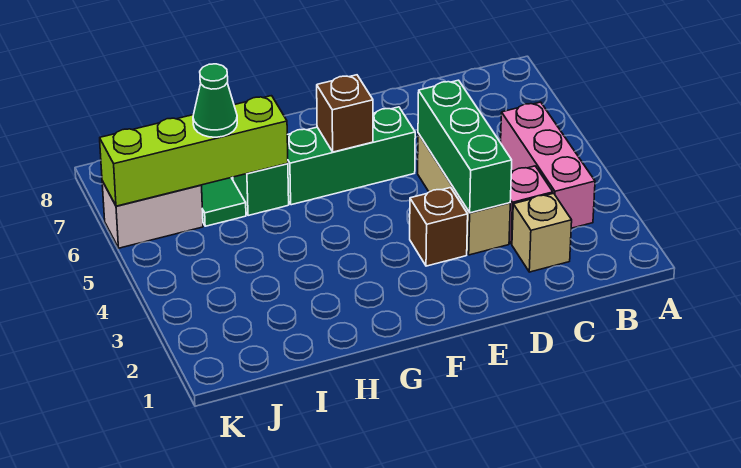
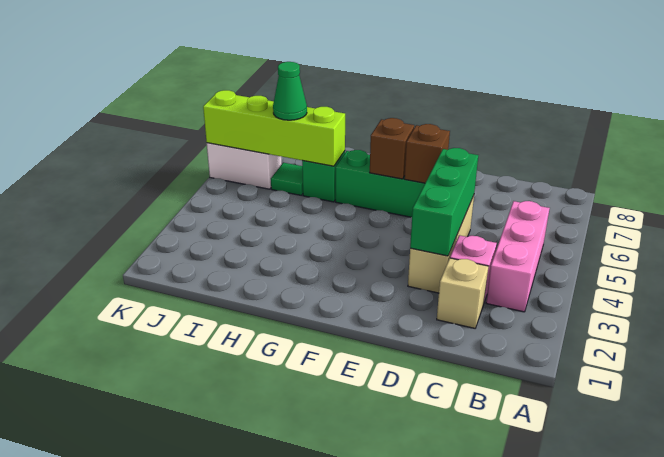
brown brick E3 level 1 -> brown brick E6 level 2

